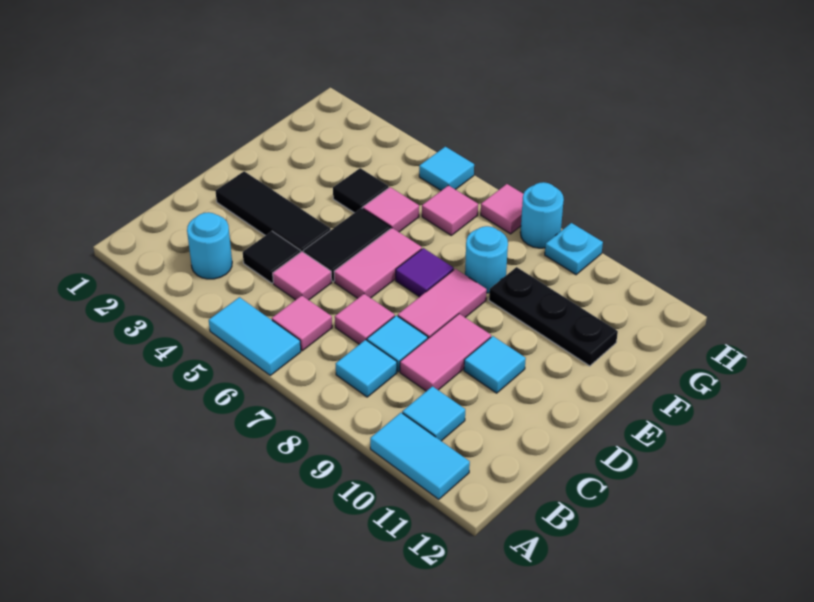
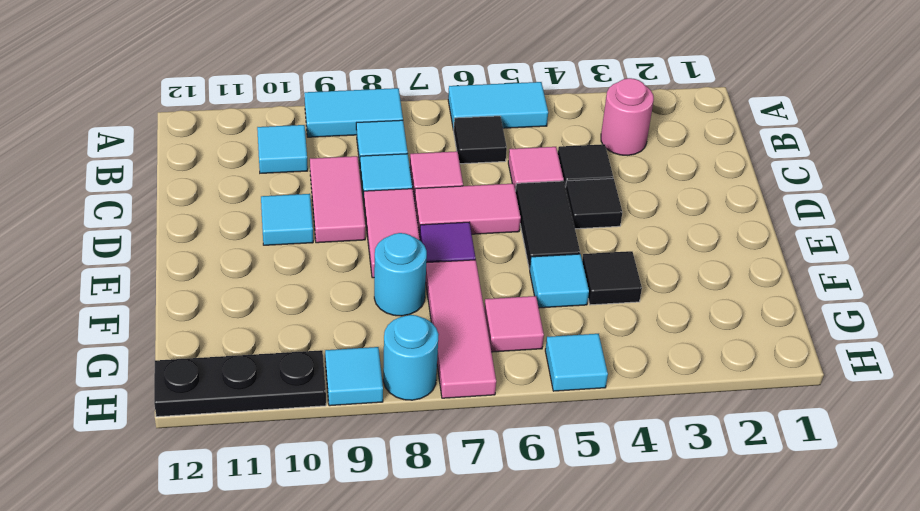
cyan tile A10:A11 level 1 -> cyan tile A8:A9 level 1
cyan round brick B3 level 1 -> pink round brick B3 level 1
pink tile B6 level 1 -> black tile B6 level 1
black tile D2:D4 level 1 -> black tile D4 level 1
pink tile D6:E6 level 1 -> pink tile D6:D7 level 1
pink tile F5 level 1 -> cyan tile F5 level 1
black plate F9:F11 level 1 -> black plate H10:H12 level 1
pink tile H7 level 1 -> pink tile F7:H7 level 1
cyan plate H9 level 1 -> cyan tile H9 level 1

